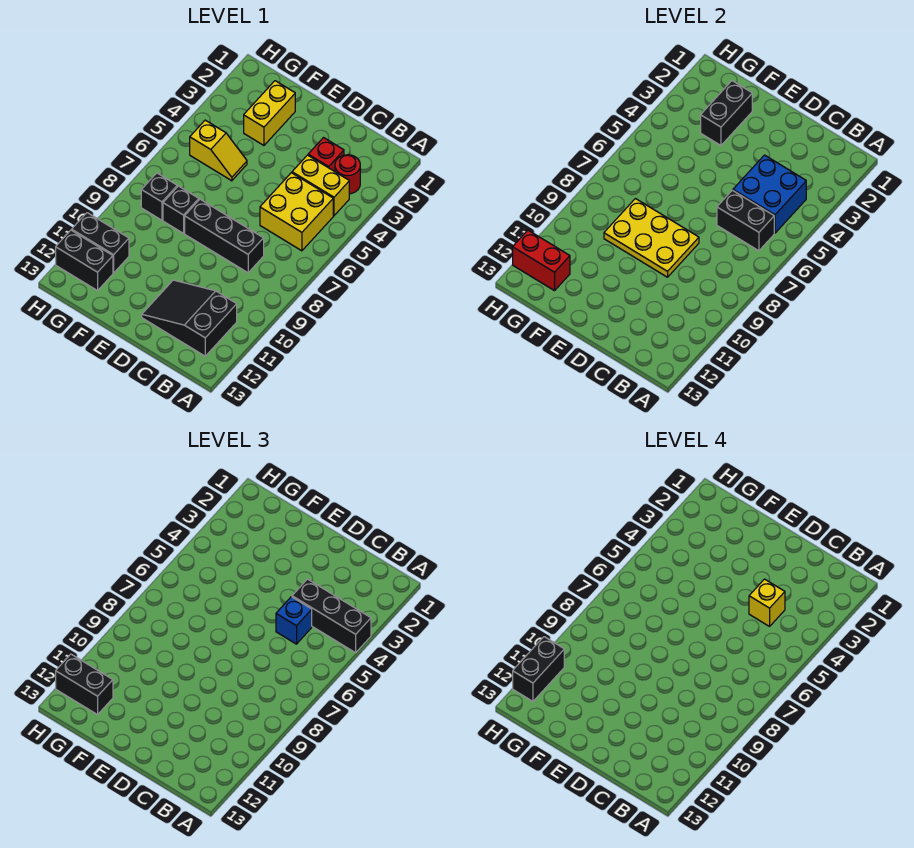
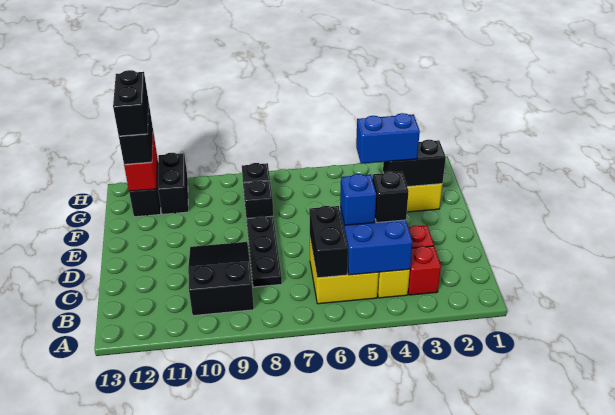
black brick A4:C4 level 3 -> black brick C4 level 3
red round brick B3 level 1 -> red brick B3 level 1
black slope B11:D12 level 1 top B -> black slope B9:D10 level 1 top B
yellow brick C4 level 4 -> none
black brick C8:E8 level 1 -> black plate C8:E8 level 1
yellow plate D8:F9 level 2 -> none
none -> blue brick F3:F4 level 3
yellow slope F5:G5 level 1 top G -> none
black brick H11:H12 level 4 -> black brick G12:H12 level 4

